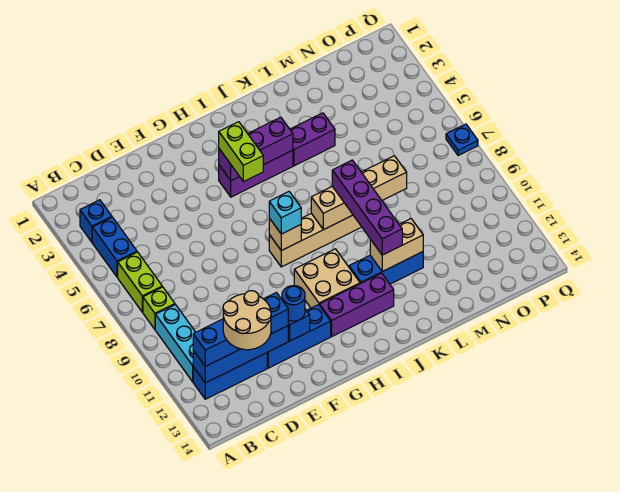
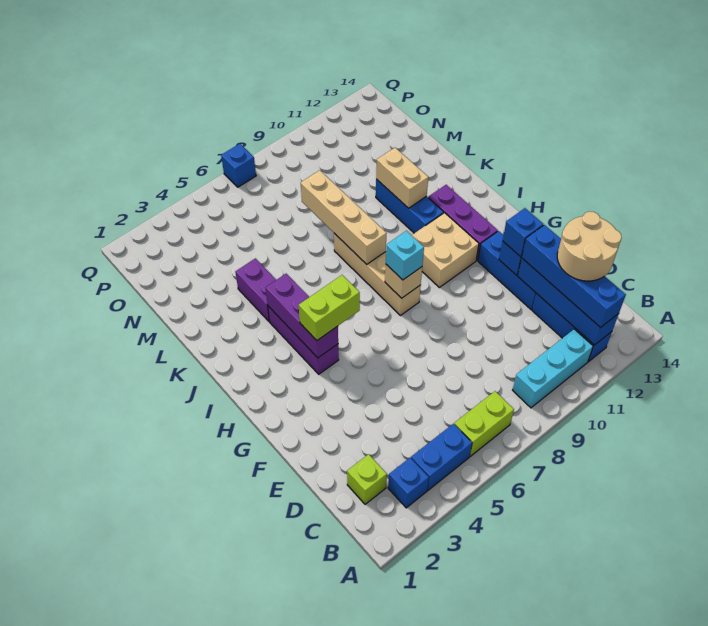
lime brick B8 level 1 -> lime brick C2 level 1
blue round brick F12 level 3 -> blue brick F12 level 3
purple brick K8:K11 level 3 -> none
blue plate Q7 level 1 -> blue brick Q7 level 1

